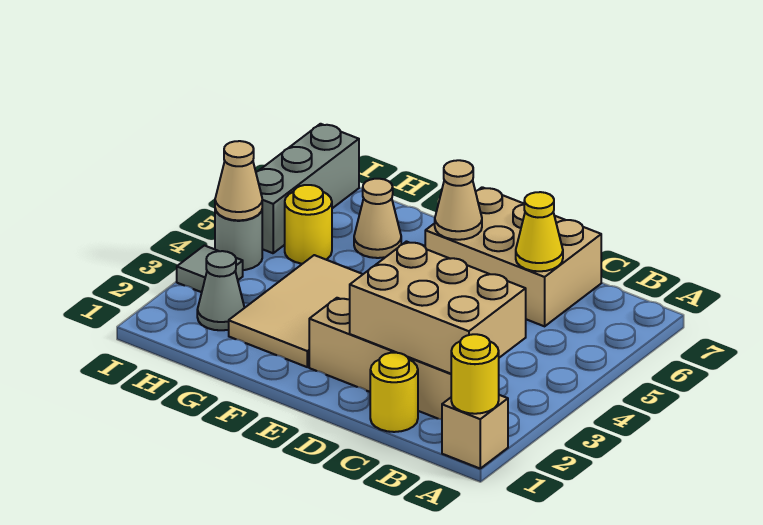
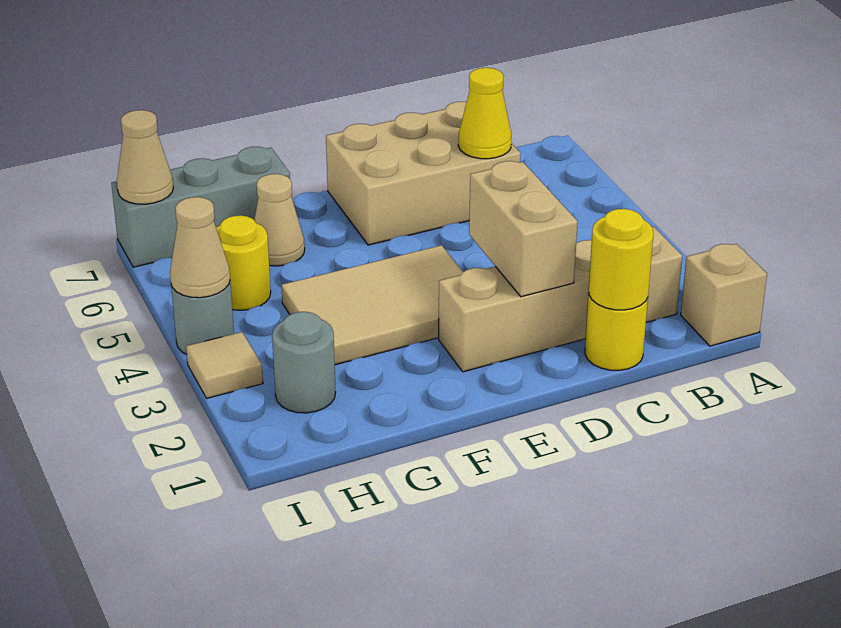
yellow round brick A1 level 2 -> yellow round brick C1 level 2
tan brick B2:D3 level 2 -> tan brick D2:D3 level 2
tan cone E6 level 2 -> tan cone I7 level 2
tan tile F2:G4 level 1 -> tan tile E3:G4 level 1
grey cone H2 level 1 -> grey round brick H2 level 1
grey tile I3 level 1 -> tan tile I3 level 1
grey brick I5:I7 level 1 -> grey brick G7:I7 level 1

